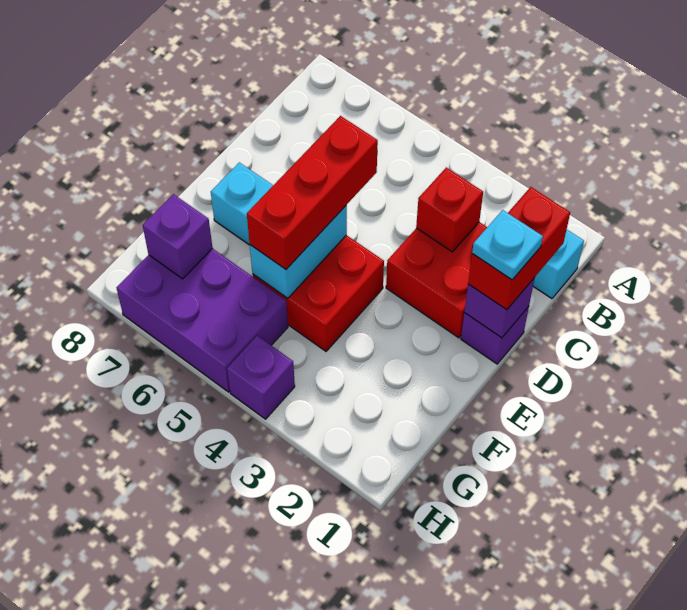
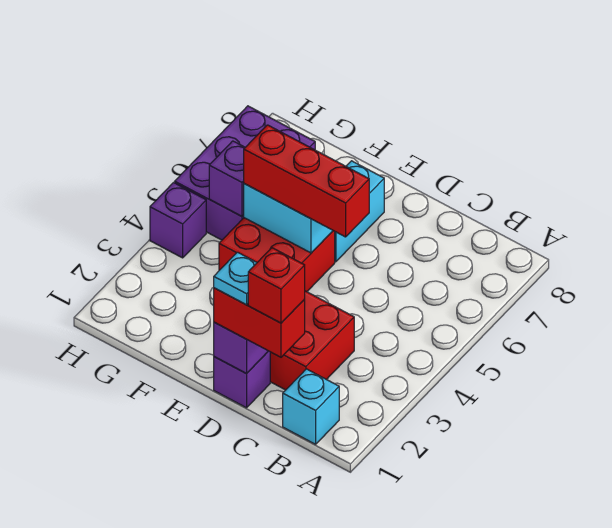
red brick C3 level 2 -> red brick C1 level 4
purple brick G7 level 2 -> purple brick G5 level 2

